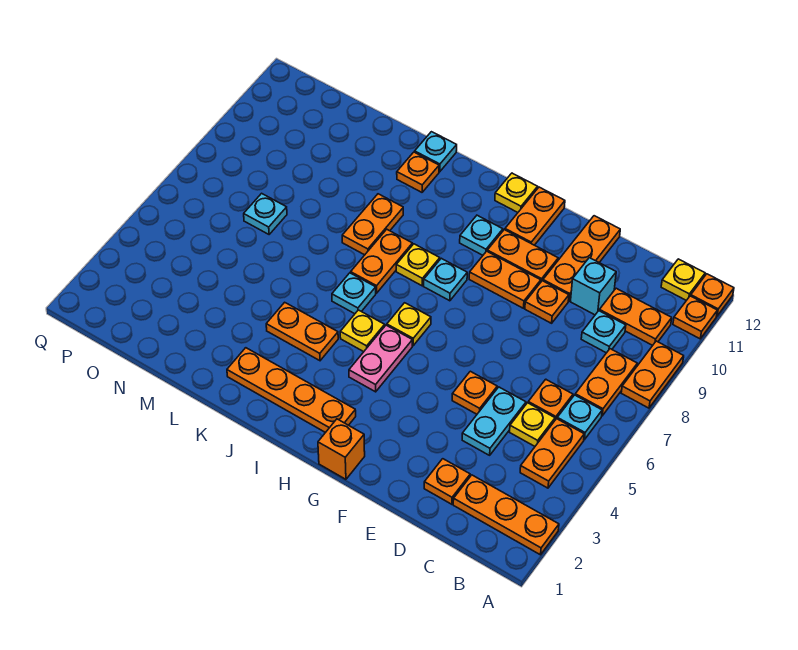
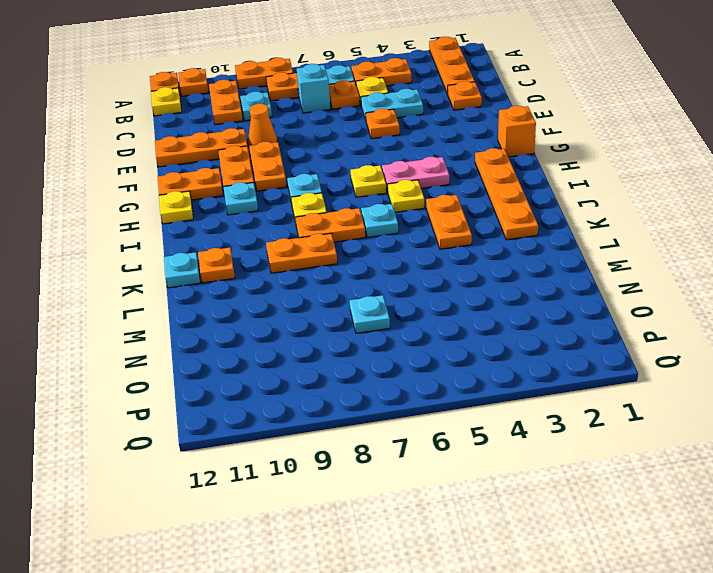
cyan brick D10 level 1 -> cyan brick C7 level 1
orange plate E9 level 1 -> orange cone E9 level 1

